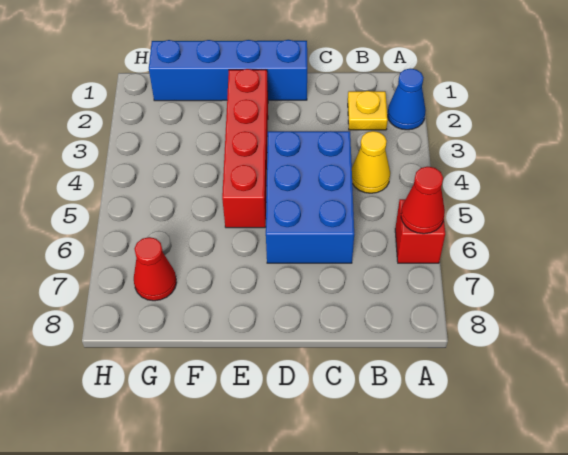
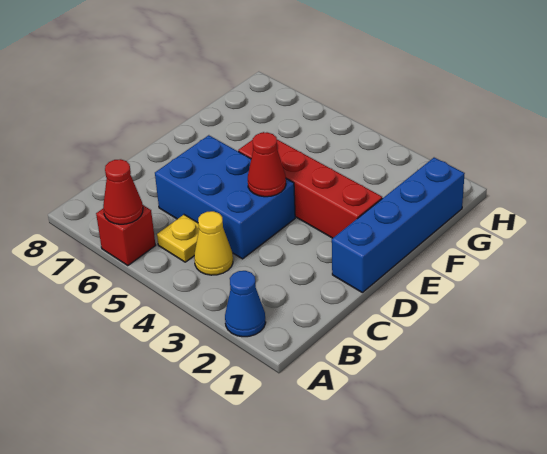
yellow plate B2 level 1 -> yellow plate B5 level 1
red cone G7 level 1 -> red cone D4 level 2

